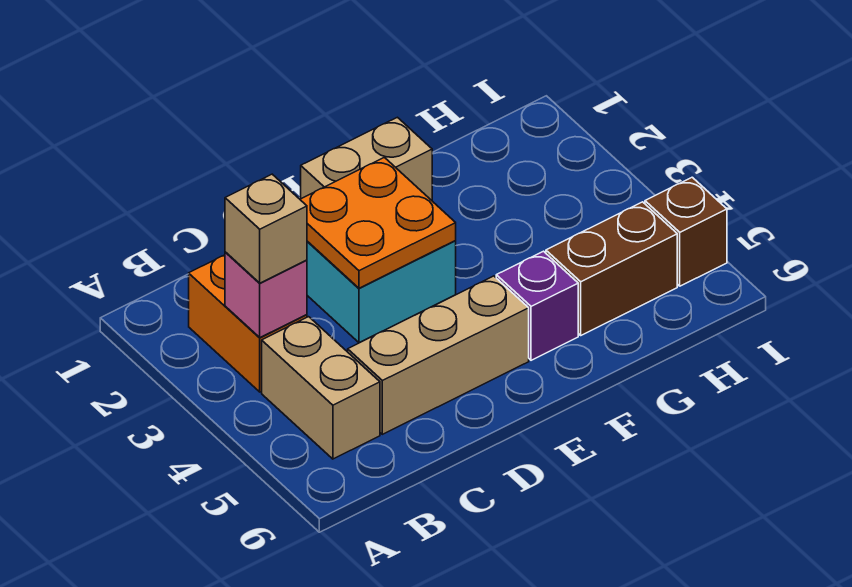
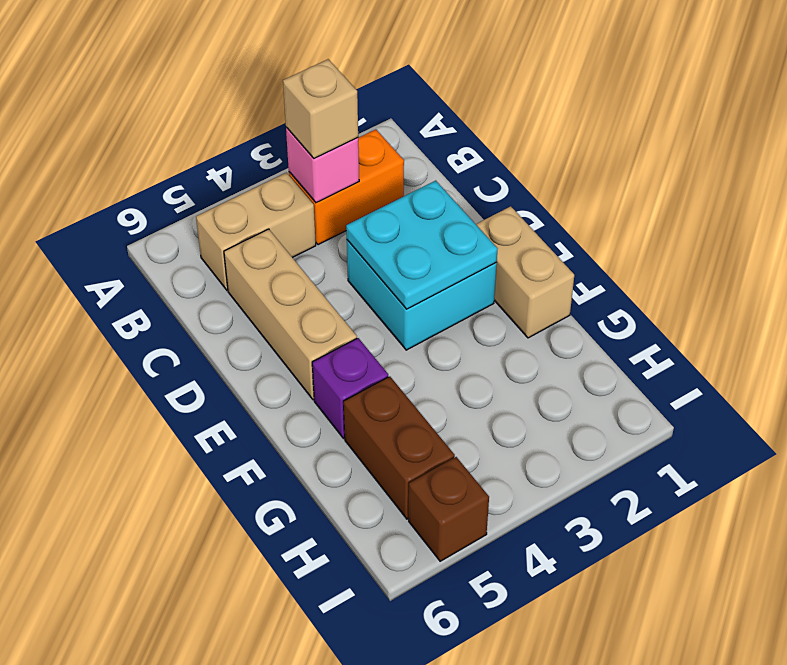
orange plate D2:E3 level 2 -> cyan plate D2:E3 level 2

